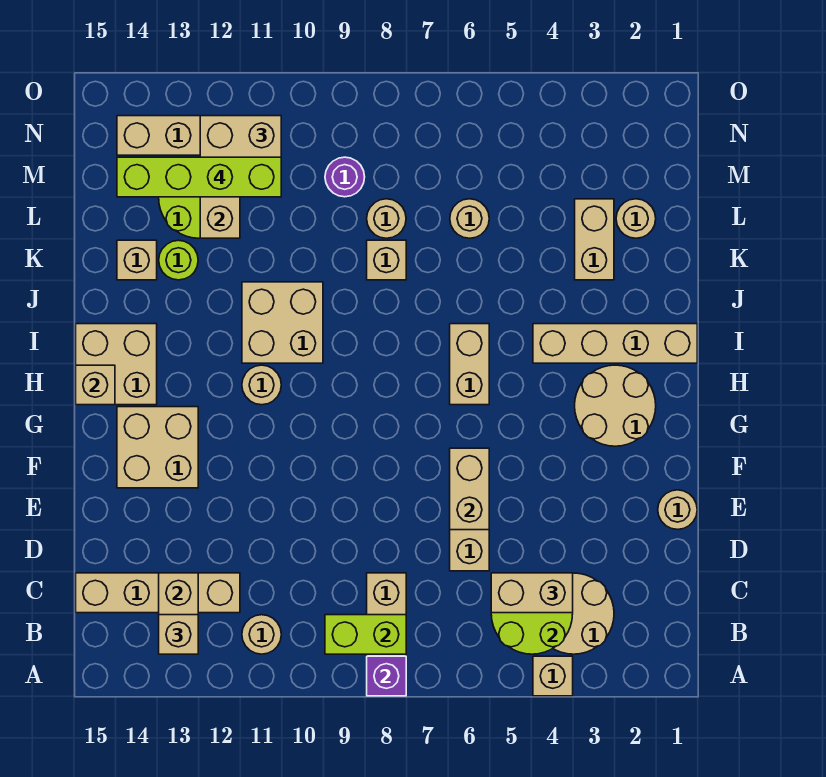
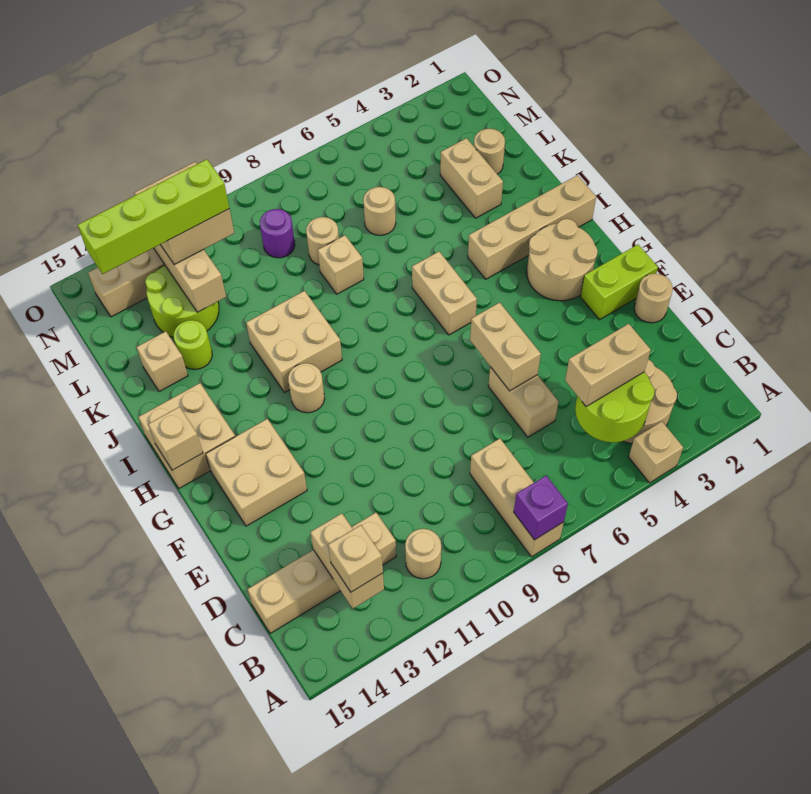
lime brick B8:B9 level 2 -> lime brick F1:F2 level 1

